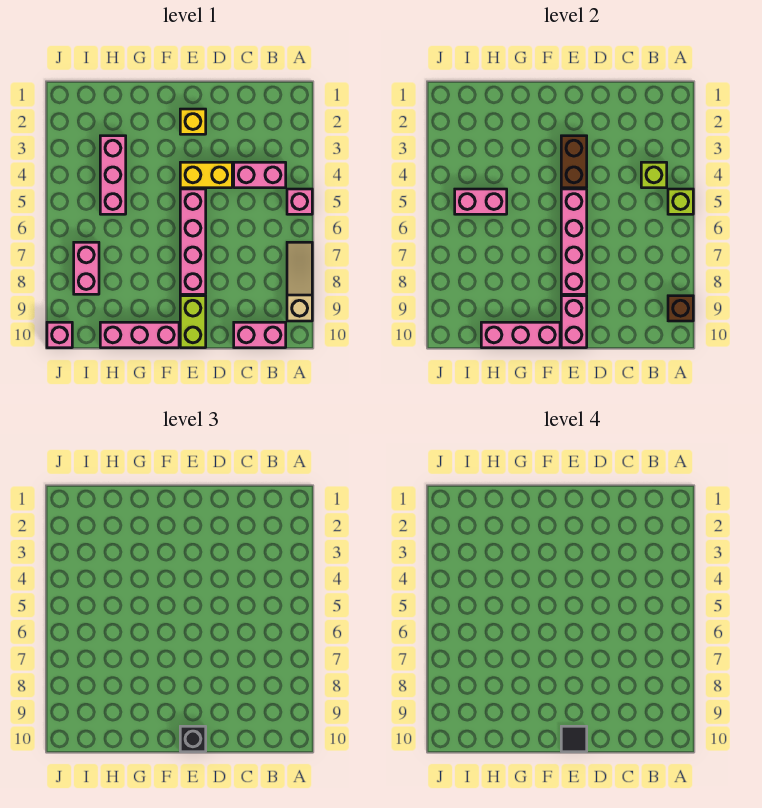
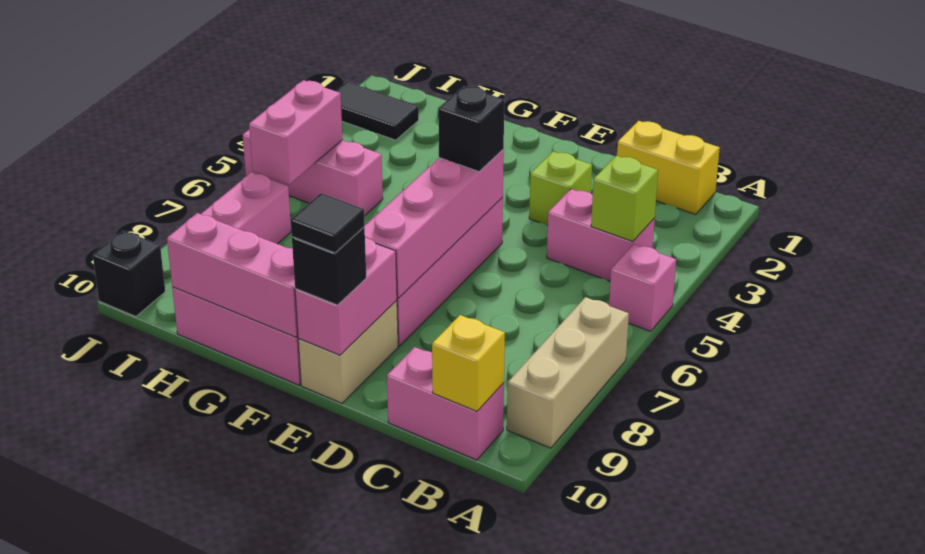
lime brick A5 level 2 -> lime brick D3 level 1
tan slope A7:A9 level 1 top 9 -> tan brick A7:A9 level 1
brown brick A9 level 2 -> none
yellow brick D4:E4 level 1 -> yellow brick B1:C1 level 1
yellow brick E2 level 1 -> yellow brick B10 level 2
brown brick E3:E4 level 2 -> none
none -> black brick E5 level 3
lime brick E9:E10 level 1 -> tan brick E9:E10 level 1
pink brick H3:H5 level 1 -> pink brick H5:J5 level 1
pink brick H5:I5 level 2 -> pink brick I5:I6 level 2
none -> black tile I2:J2 level 1
pink brick J10 level 1 -> black brick J10 level 1

